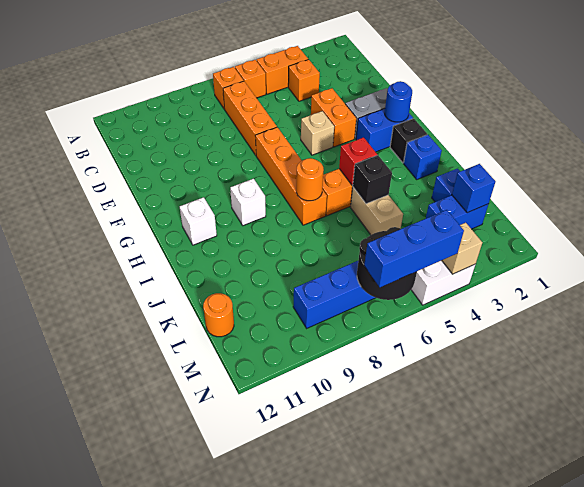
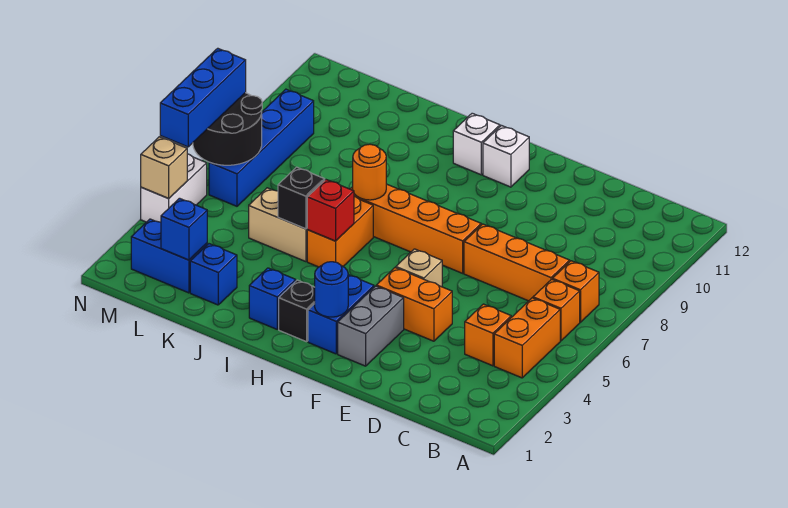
white brick H9 level 1 -> white brick G11 level 1
blue brick L2:L3 level 1 -> blue brick L2:M2 level 1
orange round brick L12 level 1 -> none

